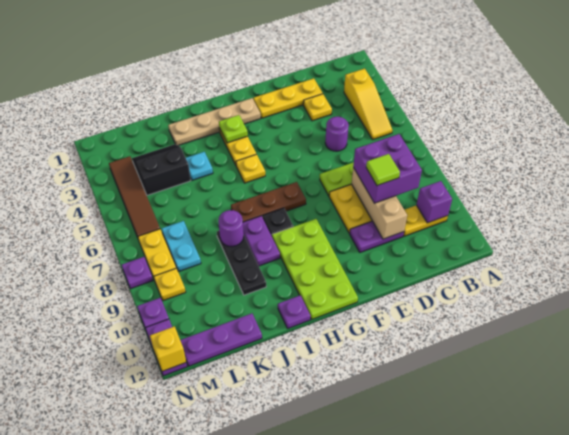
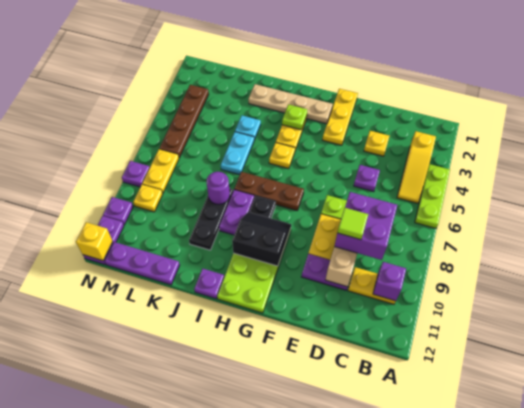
none -> lime plate A4:A6 level 1
yellow plate D2:F2 level 1 -> yellow plate F1:F3 level 1
purple round brick D5 level 1 -> purple plate D5 level 1
black slope K3:L4 level 1 top 4 -> black slope G9:H10 level 2 top 10
cyan plate L7:L8 level 1 -> cyan plate J5:J6 level 1
brown tile M3:M6 level 1 -> brown plate M3:M6 level 1

